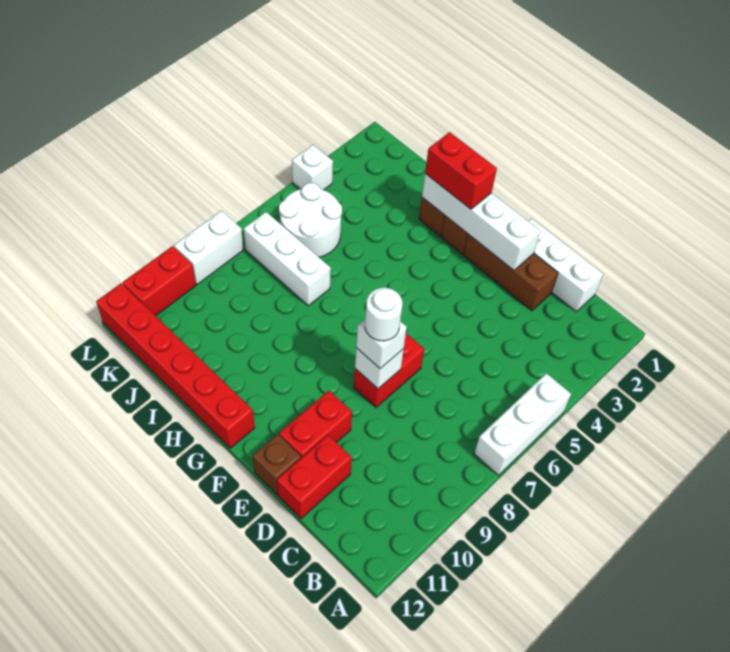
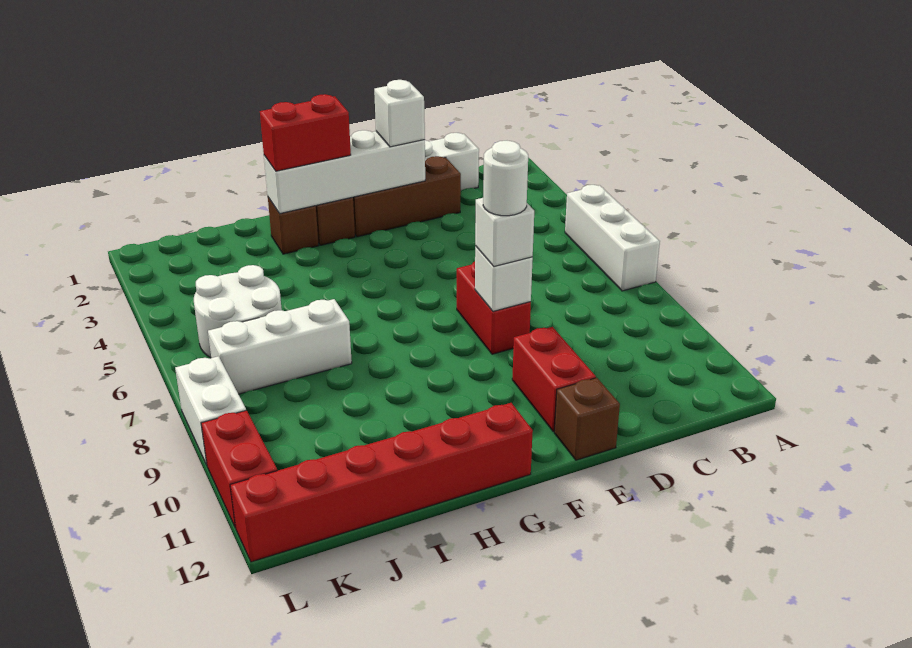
red brick D11:D12 level 1 -> none
white brick L4 level 1 -> white brick E2 level 3

